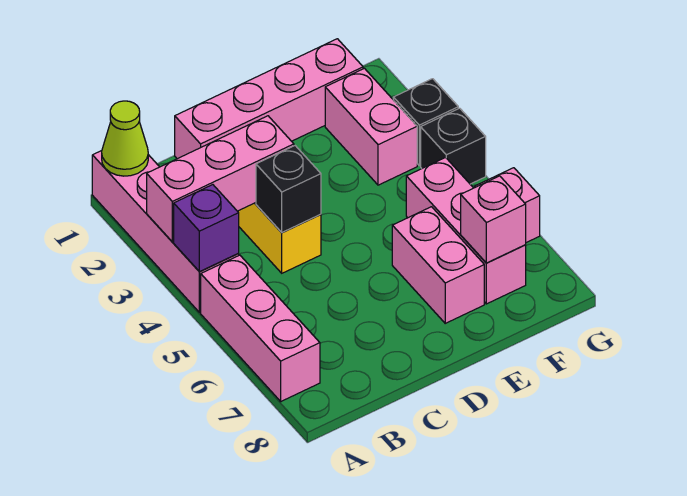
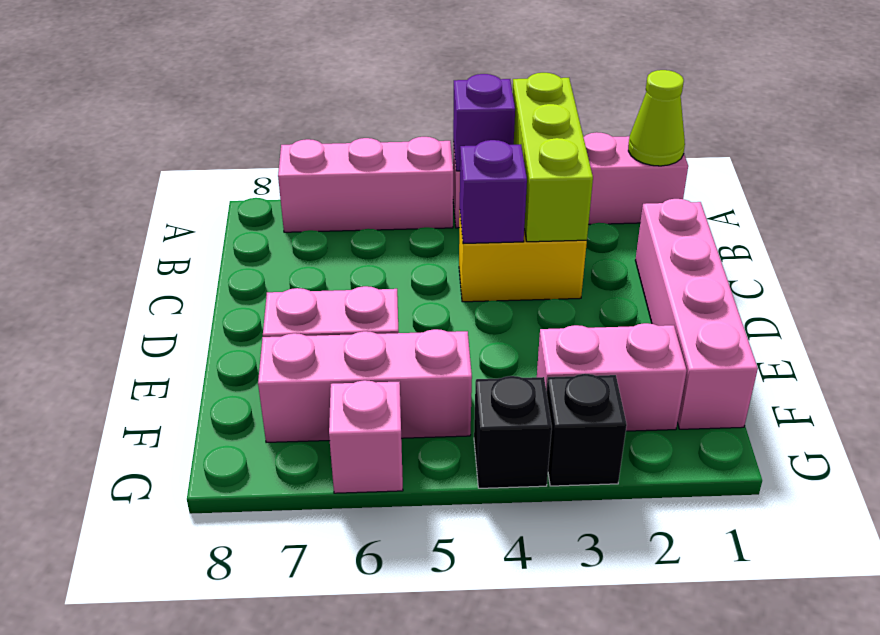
pink brick A3:C3 level 2 -> lime brick A3:C3 level 2
black brick C4 level 2 -> purple brick C4 level 2
pink brick F7 level 2 -> none

